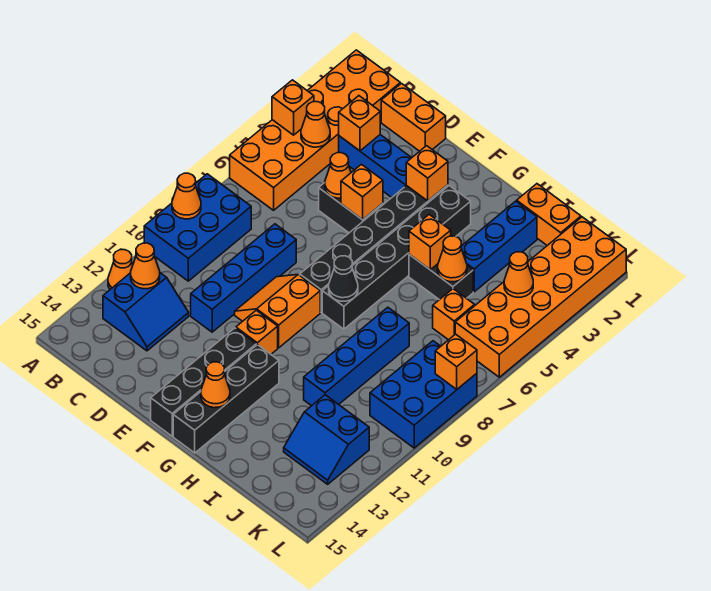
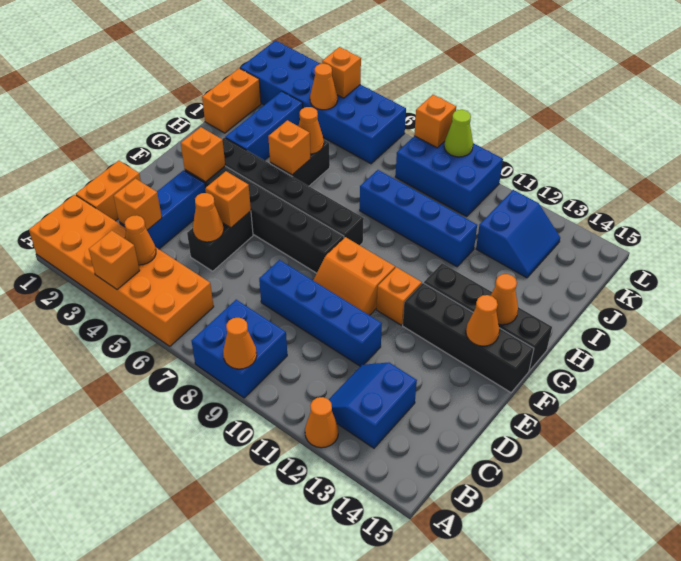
blue brick A8:B10 level 1 -> blue brick A8:B9 level 1
blue slope B12:C13 level 1 top B -> blue slope B12:C13 level 1 top 13
orange cone B12 level 2 -> orange cone F14 level 2
black cone G8 level 2 -> none
blue brick I2:I4 level 1 -> blue brick H3:J3 level 1
orange brick J6 level 1 -> orange brick L4 level 2
orange brick K1:L6 level 1 -> blue brick K1:L6 level 1
none -> lime cone L9 level 2

